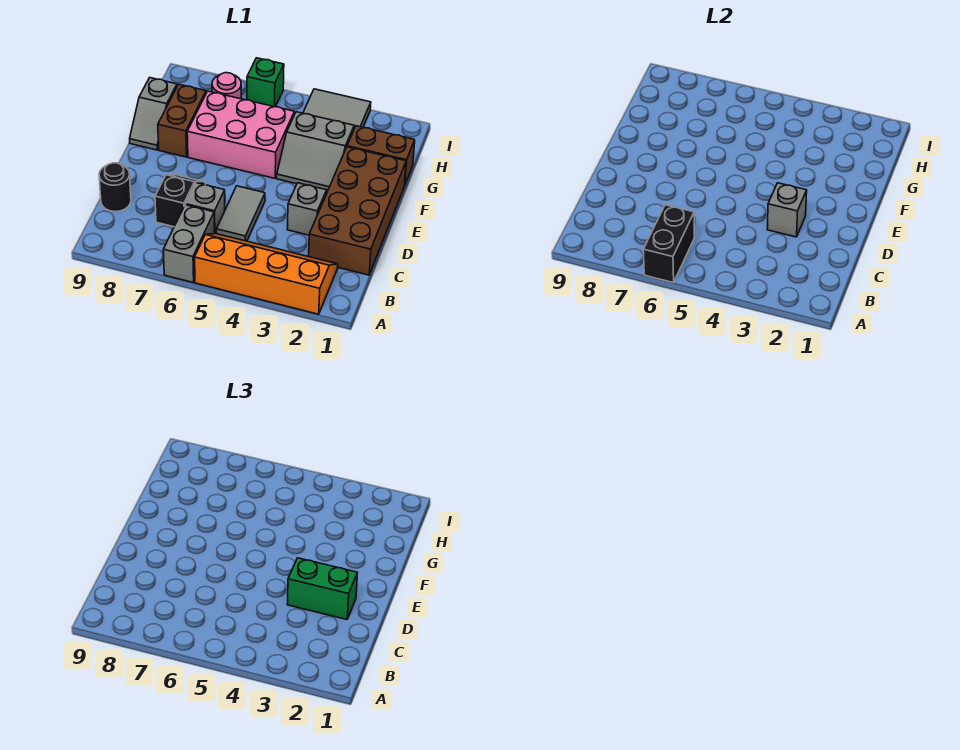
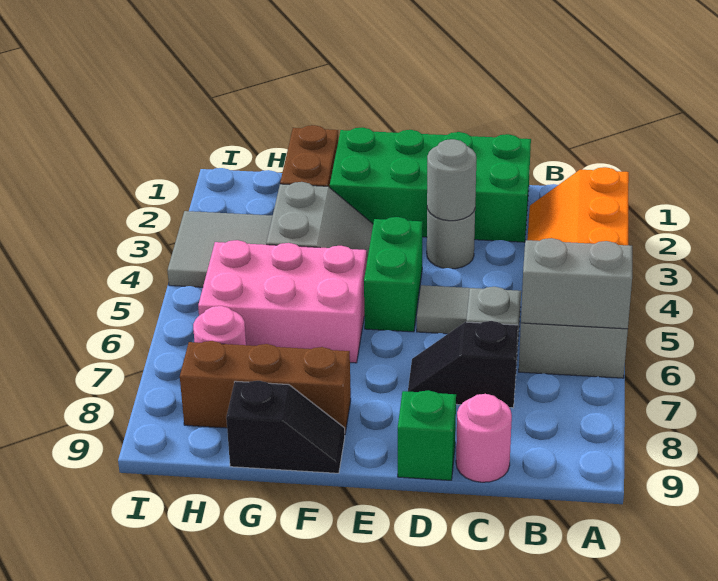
black brick A6:B6 level 2 -> grey brick A6:B6 level 2
brown brick C1:F2 level 1 -> green brick C1:F2 level 1
black round brick C9 level 1 -> pink round brick C9 level 1
green brick D2:D3 level 3 -> green brick E4:E5 level 1
grey brick D3 level 1 -> grey round brick D3 level 1
grey brick D3 level 2 -> grey round brick D3 level 2
pink brick F5:G7 level 1 -> pink brick F5:H6 level 1
brown brick F8:G8 level 1 -> brown brick F8:H8 level 1
grey slope F9:G9 level 1 top G -> black slope F9:G9 level 1 top G
green brick I6 level 1 -> green brick D9 level 1

